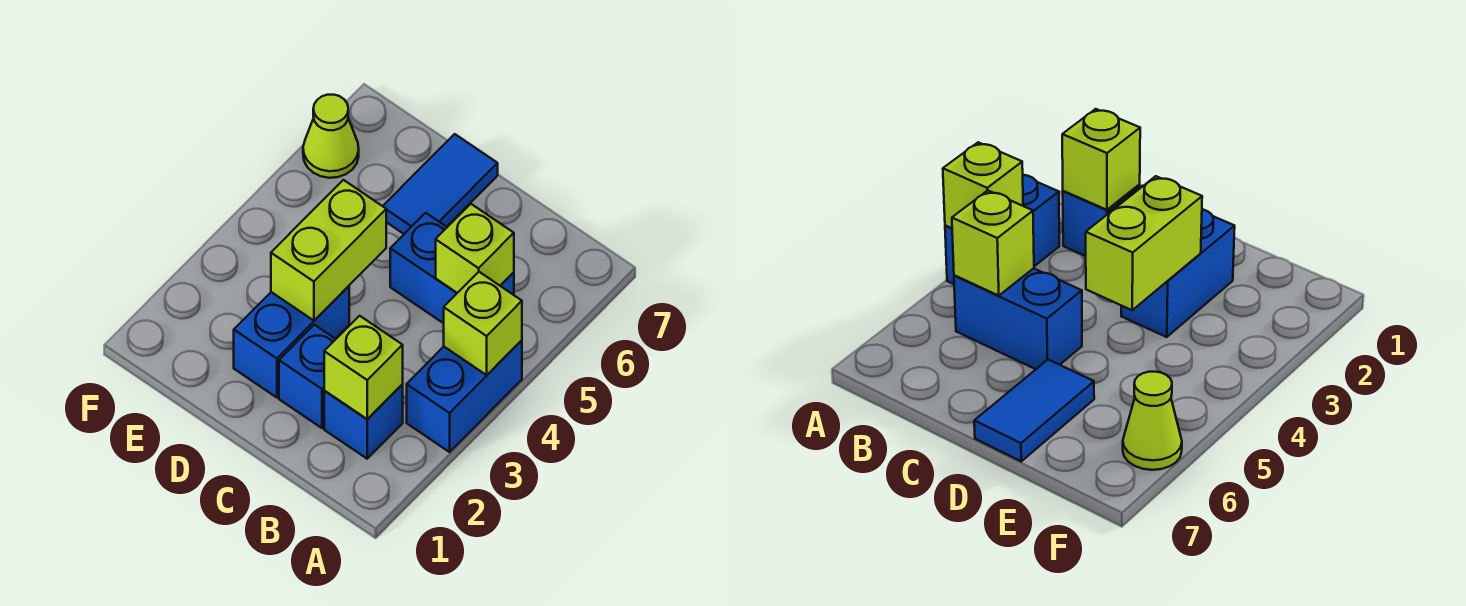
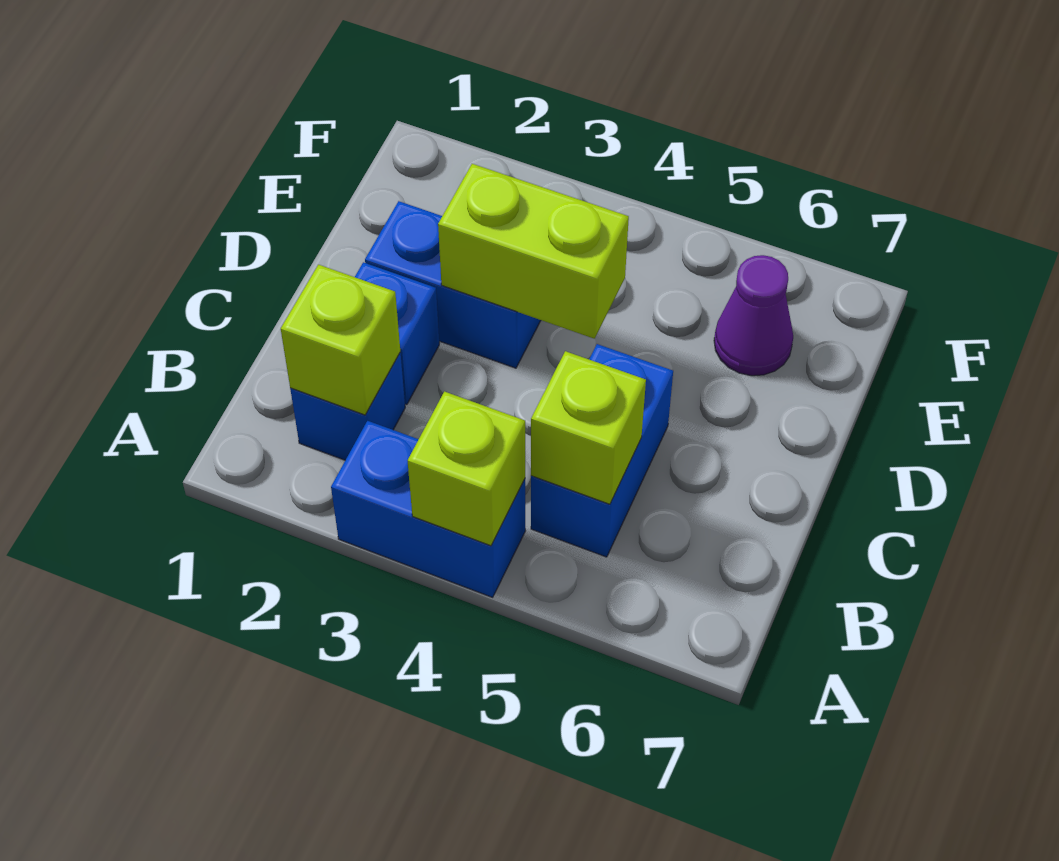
blue tile D6:D7 level 1 -> none
none -> purple cone E6 level 1
lime cone F6 level 1 -> none

